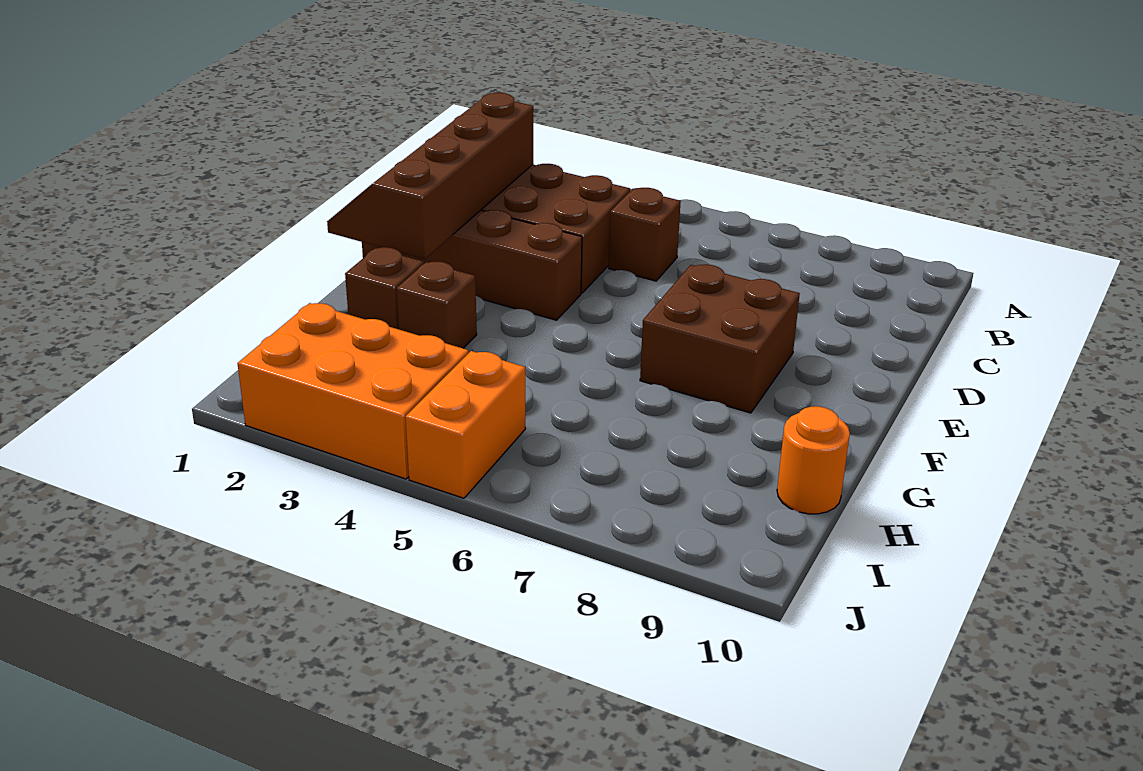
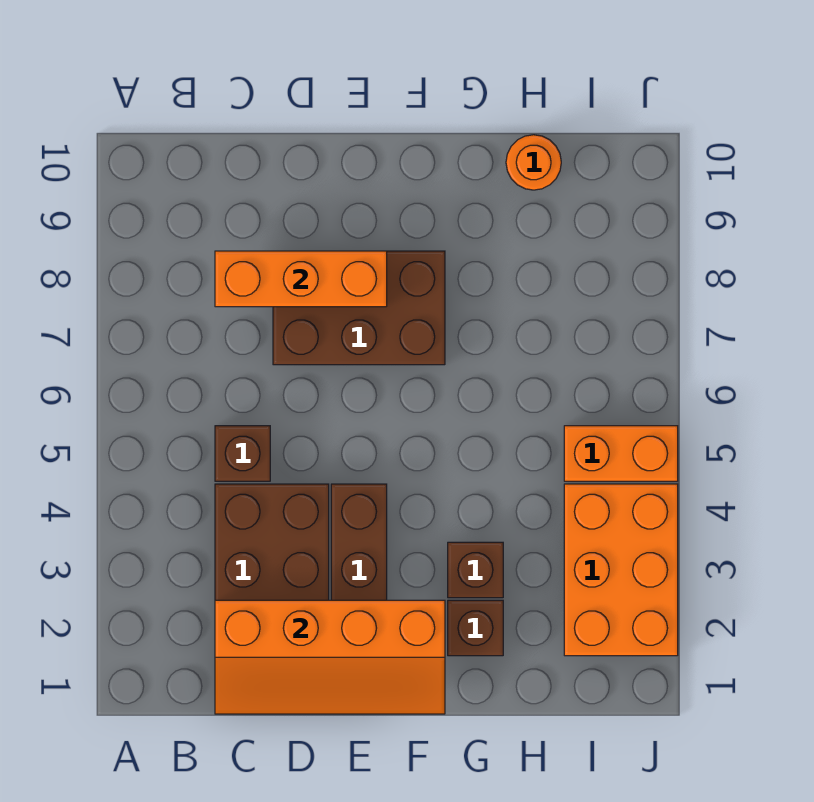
brown slope C1:F2 level 2 top 2 -> orange slope C1:F2 level 2 top 2
none -> orange brick C8:E8 level 2
brown brick E7:F8 level 1 -> brown brick D7:F8 level 1

